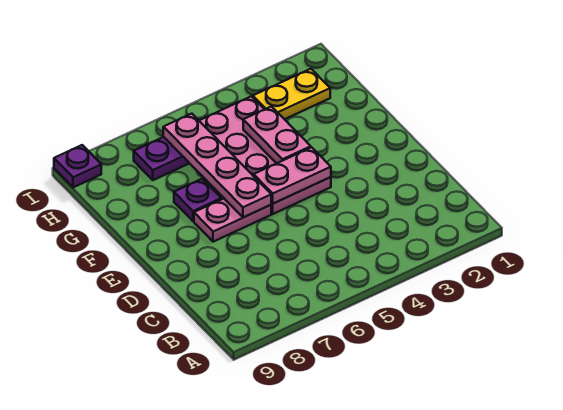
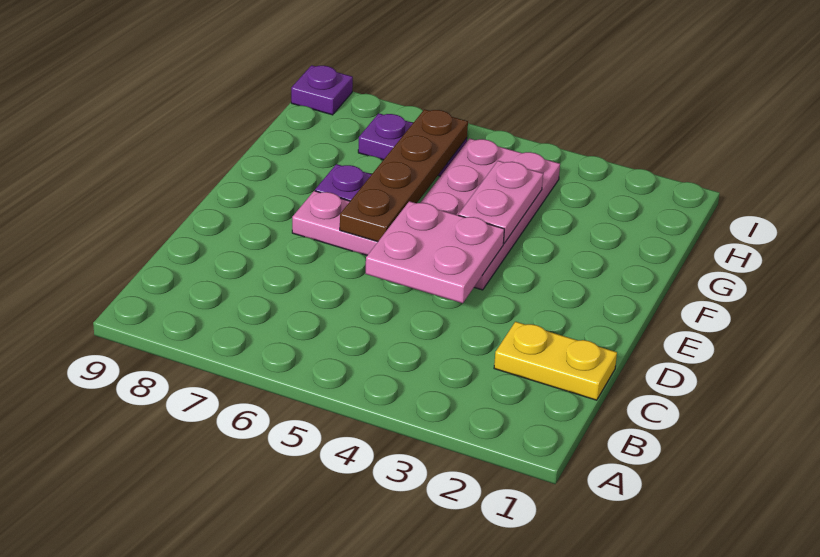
pink plate E4:E5 level 2 -> pink plate D4:E5 level 2
pink plate E6:H6 level 2 -> brown plate E6:H6 level 2
yellow plate H2:H3 level 1 -> yellow plate C1:C2 level 1

